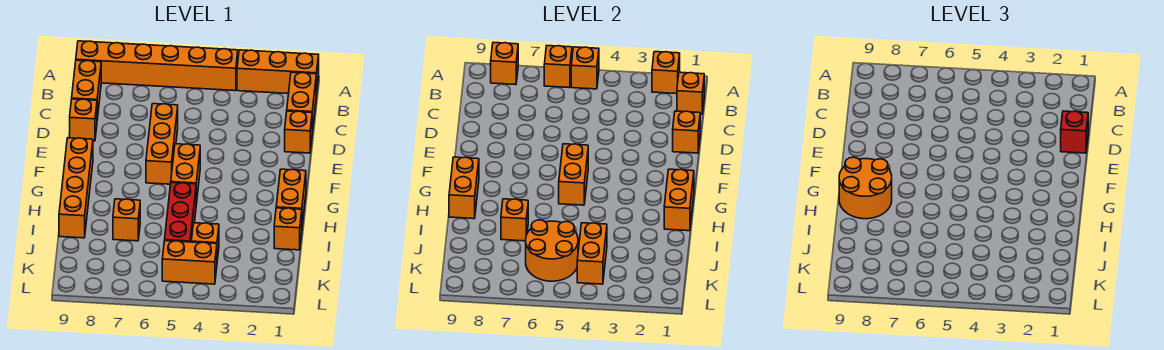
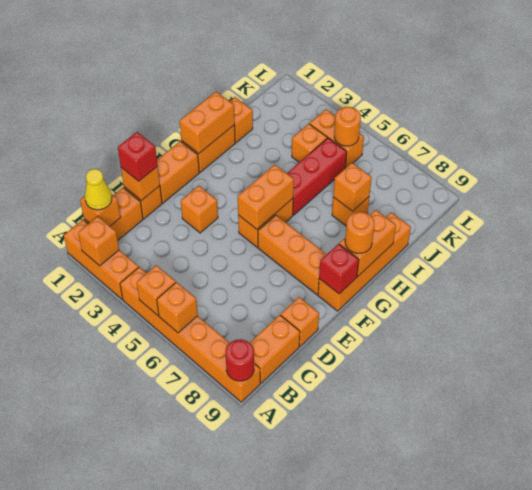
orange brick A8 level 2 -> orange brick E3 level 1
none -> red round brick A9 level 2
none -> yellow cone B1 level 3
orange brick D6:F6 level 1 -> orange brick F6:F8 level 1
none -> red brick F9 level 2
orange round brick G8:H9 level 3 -> orange round brick G9 level 3
orange brick J4:K4 level 2 -> orange brick E1:F1 level 1
orange round brick J5:K6 level 2 -> orange round brick K5 level 2

